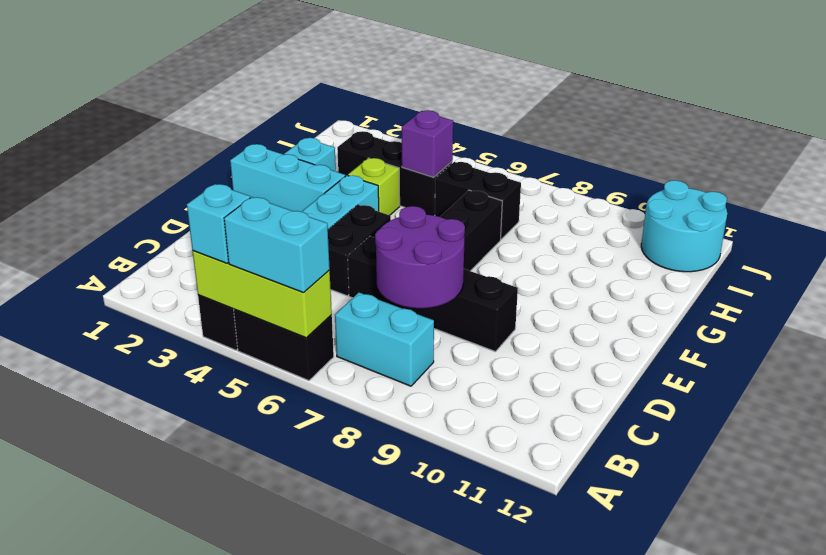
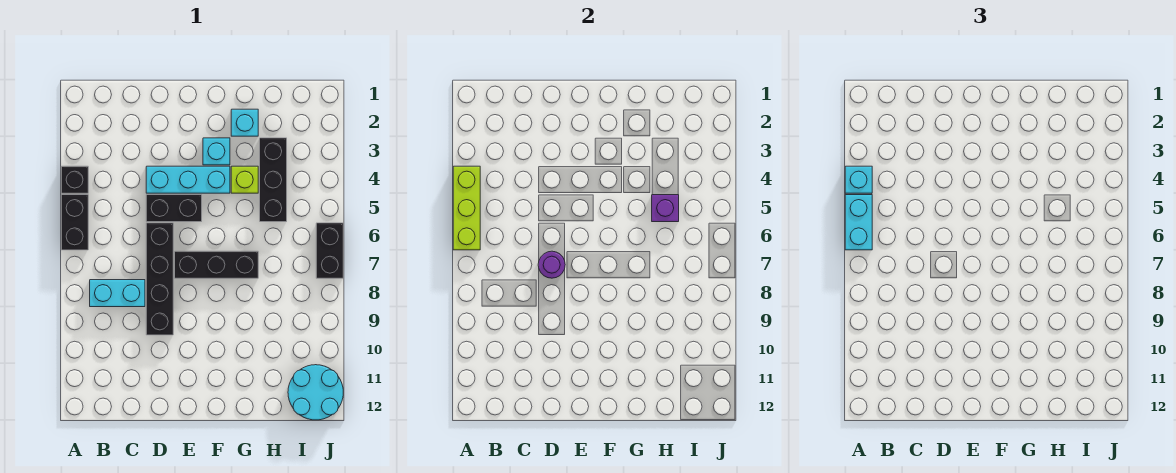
cyan brick B7:B8 level 1 -> cyan brick B8:C8 level 1
purple round brick C7:D8 level 2 -> purple round brick D7 level 2
cyan brick F1:F3 level 1 -> cyan brick F3 level 1
black brick H6:H7 level 1 -> black brick J6:J7 level 1

